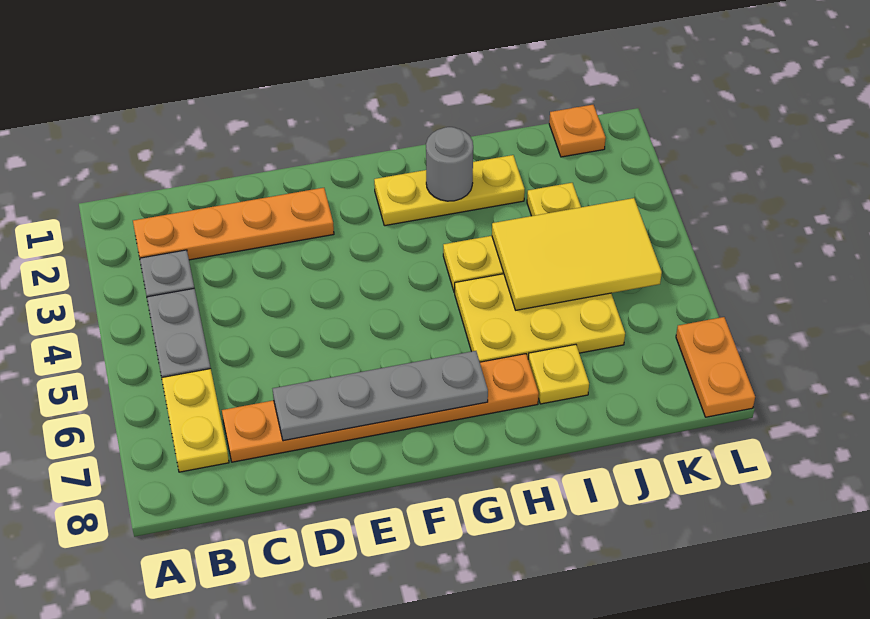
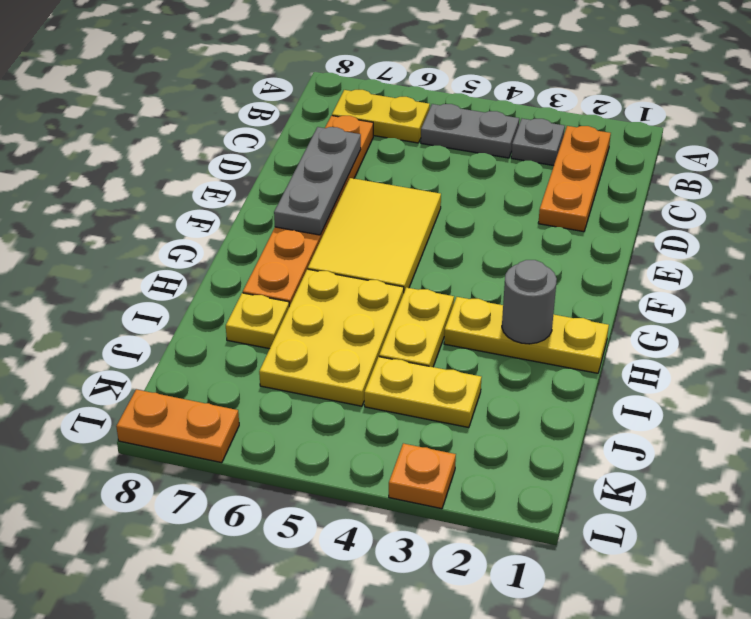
orange plate B2:E2 level 1 -> orange plate B2:D2 level 1
grey plate D7:G7 level 2 -> grey plate D7:F7 level 2
yellow plate G2:I2 level 1 -> yellow plate H1:H3 level 1
yellow tile I4:K5 level 2 -> yellow tile E5:G6 level 1
orange plate K1 level 1 -> orange plate L3 level 1

